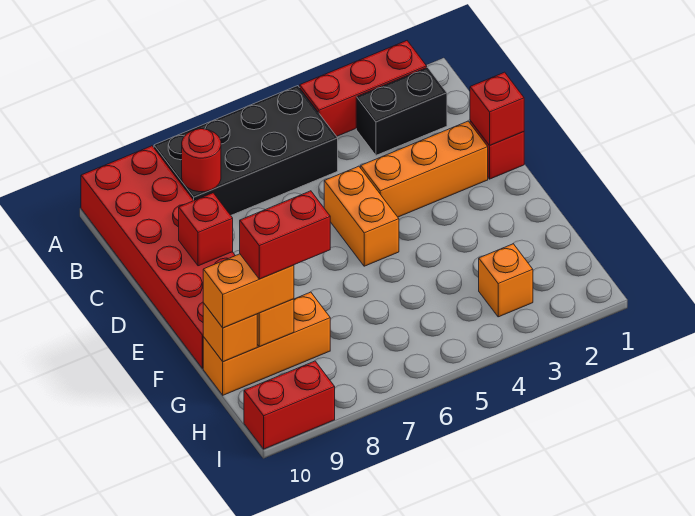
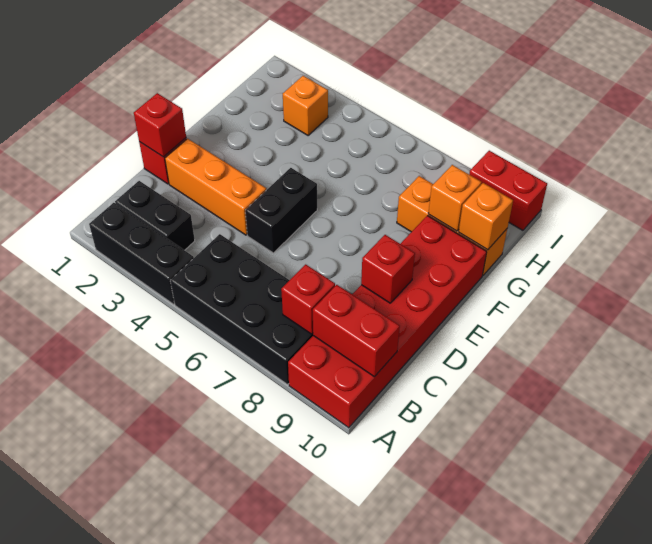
red brick A2:A4 level 1 -> black brick A2:A4 level 1
red round brick B8 level 2 -> red brick B8 level 2
orange brick D5:E5 level 1 -> black brick D5:E5 level 1
red brick G8:G9 level 4 -> red brick B9:B10 level 2
orange brick G9:G10 level 3 -> none

